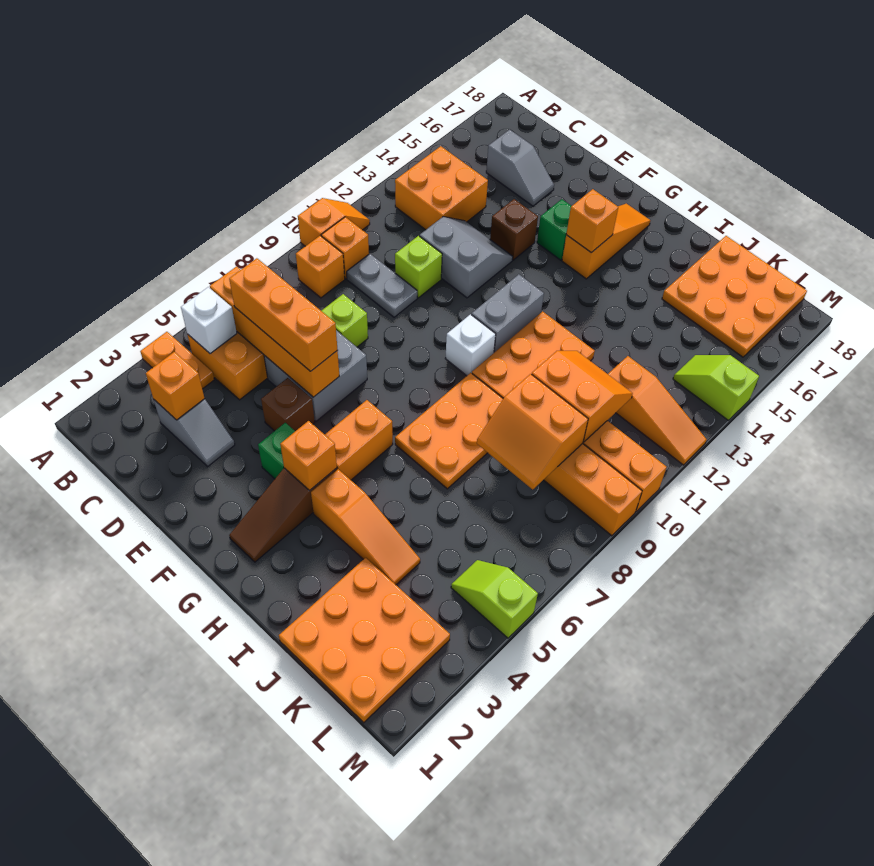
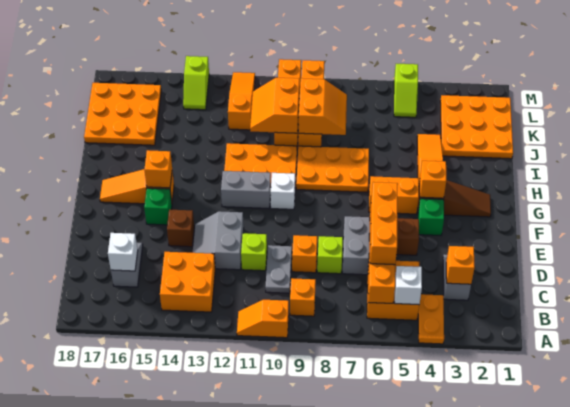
orange brick B10 level 1 -> orange brick D9 level 1
none -> white brick C16 level 2

